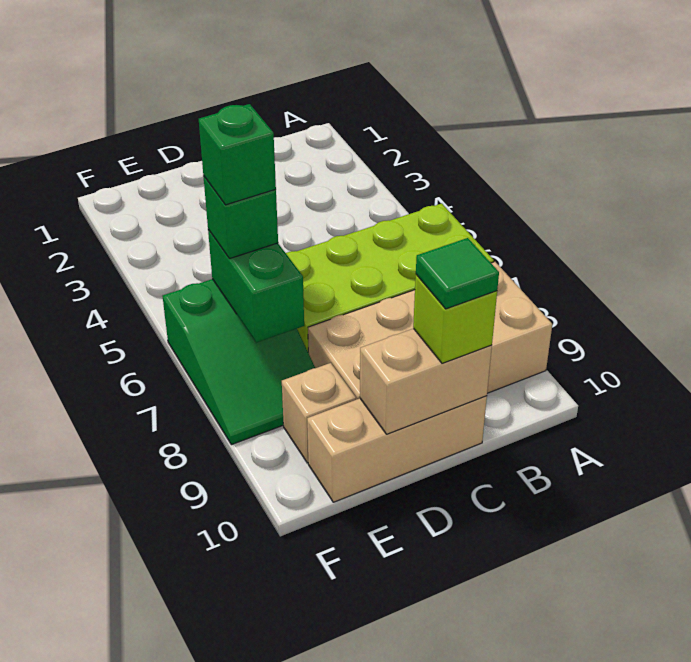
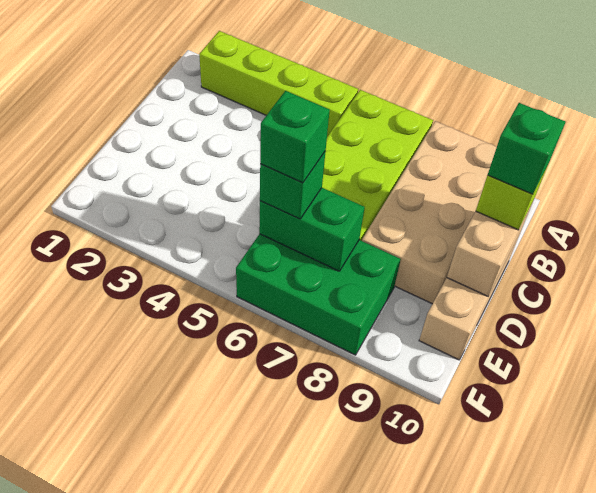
none -> lime brick A2:A5 level 1
green tile C10 level 4 -> green brick C10 level 4
green slope E6:F8 level 1 top 6 -> green brick E6:F8 level 1
tan brick E9 level 1 -> none

